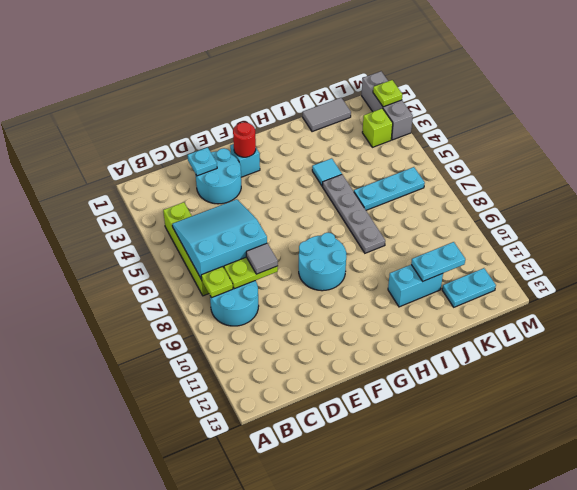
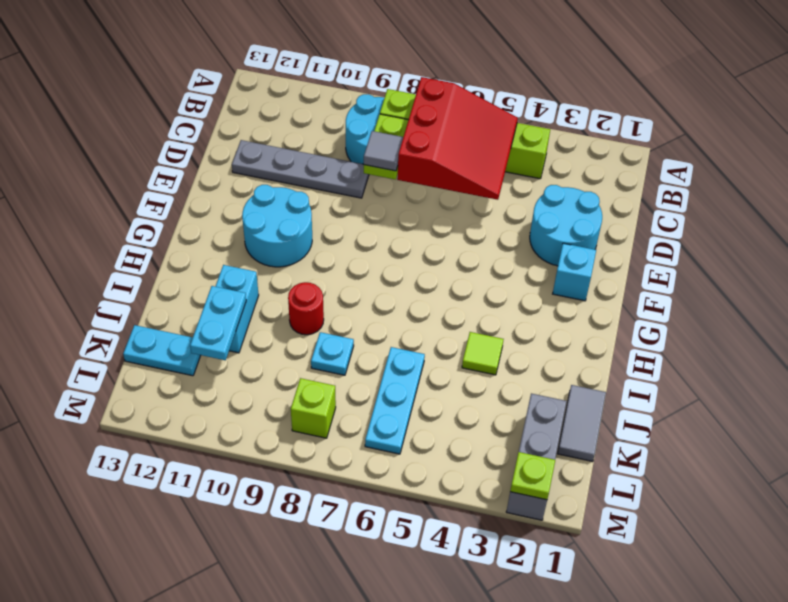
cyan slope B5:D7 level 2 top 7 -> red slope B5:D7 level 2 top 7
cyan plate D2 level 2 -> cyan plate J8 level 1
red round brick F2 level 2 -> red round brick I9 level 1
cyan round brick F8:G9 level 1 -> cyan round brick F10:G11 level 1
cyan tile I4 level 1 -> lime tile I4 level 1
grey plate I5:I8 level 1 -> grey plate D9:D12 level 1
cyan plate K12:L12 level 1 -> cyan plate K12:K13 level 1
lime brick L3 level 1 -> lime brick L8 level 1
grey brick M1:M3 level 1 -> grey brick K2:M2 level 1

